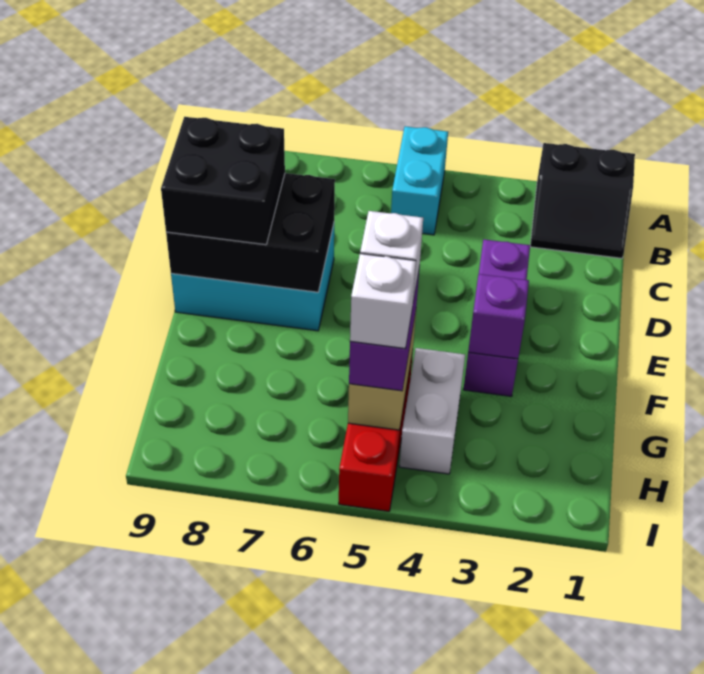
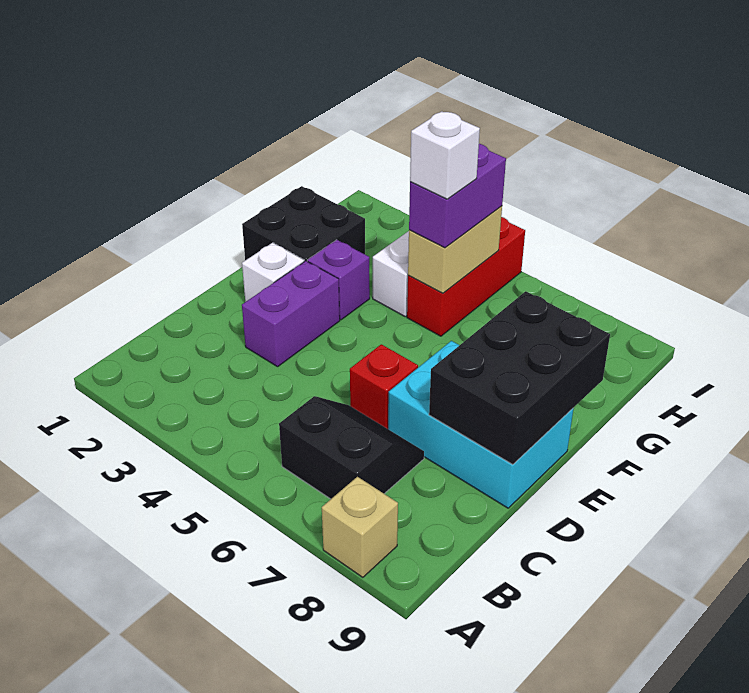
black slope A1:B2 level 1 top A -> black slope B6:C7 level 1 top B
cyan brick A5:B5 level 1 -> none
none -> tan brick A8 level 1
none -> red brick D6 level 1
black brick D7:E9 level 2 -> black brick D8:F9 level 2
black brick D8:E9 level 3 -> black brick F1:G2 level 1
purple brick F3 level 2 -> none
white brick H5 level 4 -> white brick E2 level 1

